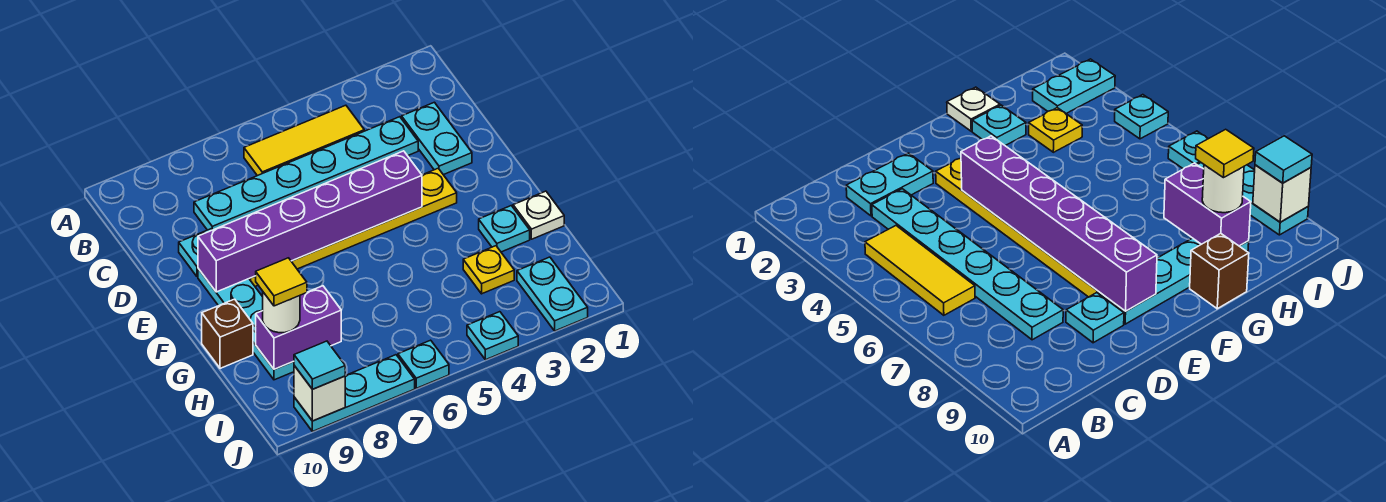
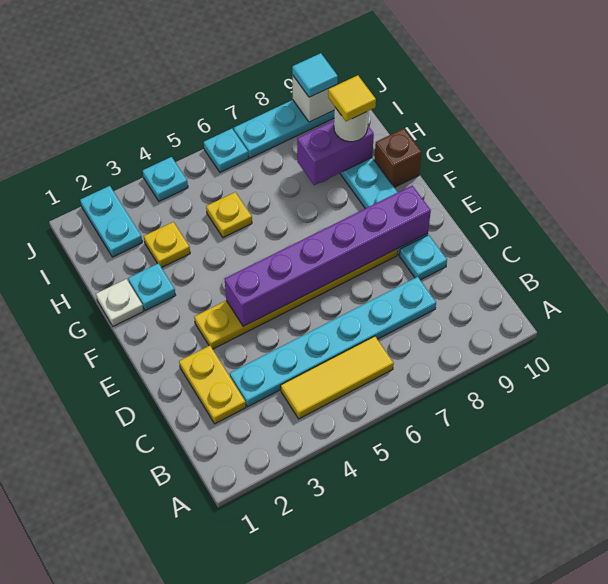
cyan plate C2:D2 level 1 -> yellow plate C2:D2 level 1
none -> yellow plate H5 level 1

